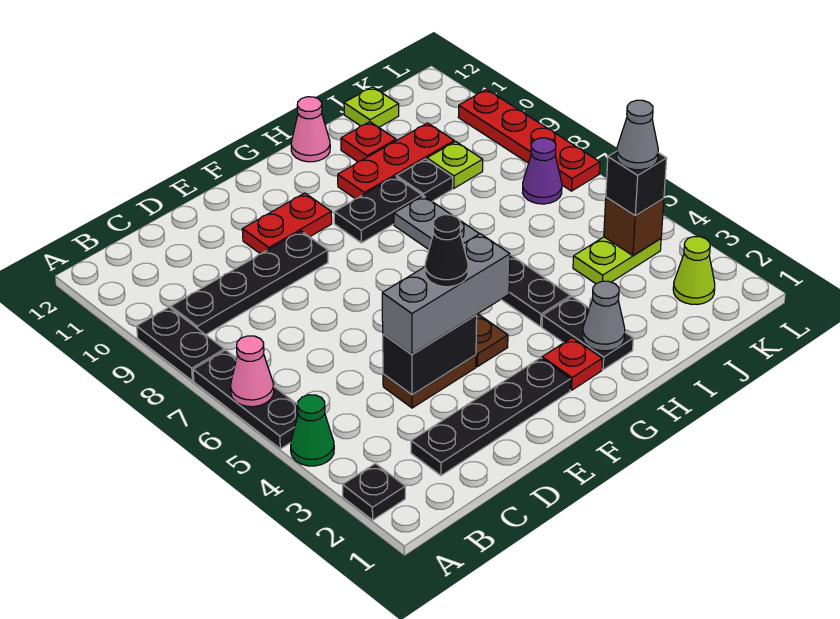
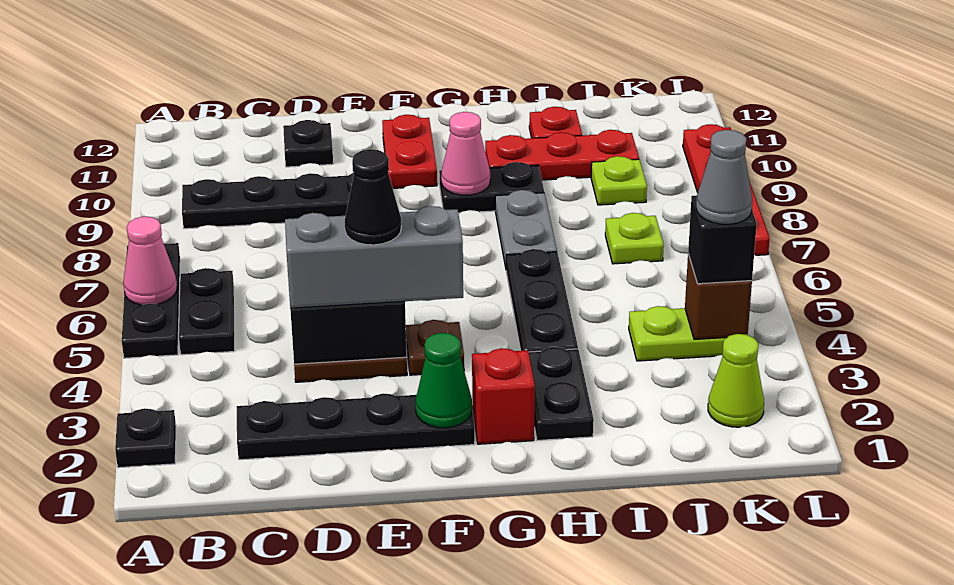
green cone A4 level 1 -> green cone F2 level 2
black plate A8:A9 level 1 -> black plate B5:B6 level 1
red plate E10:F10 level 1 -> red plate F10:F11 level 1
red plate G2 level 1 -> red brick G2 level 1
grey cone H2 level 2 -> none
pink cone H12 level 1 -> pink cone G9 level 2
black plate I9 level 1 -> black plate D11 level 1
lime plate J12 level 1 -> lime plate J7 level 1
purple cone K7 level 1 -> none

